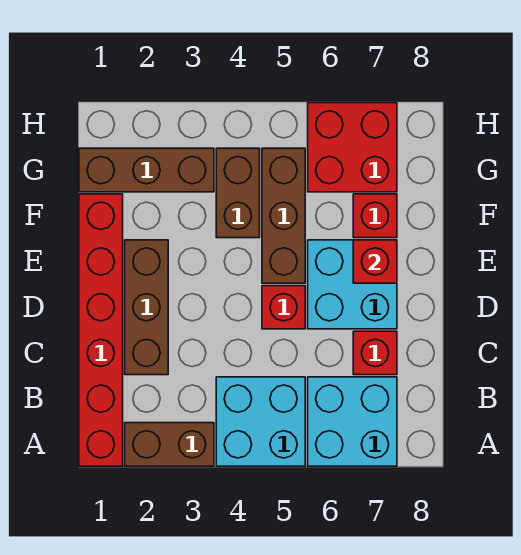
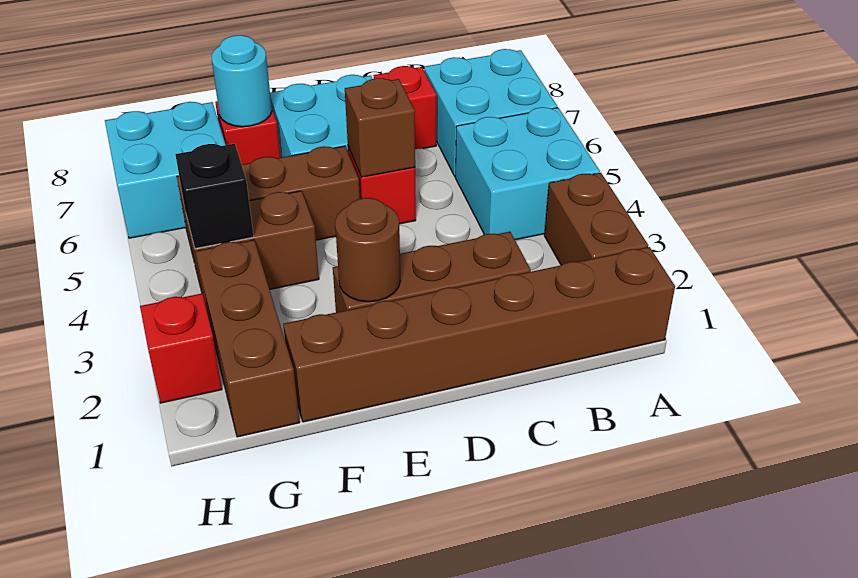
red brick A1:F1 level 1 -> brown brick A1:F1 level 1
none -> brown brick D5 level 2
none -> brown round brick E2 level 2
red brick E7 level 2 -> red brick H2 level 1
none -> cyan round brick F7 level 2
none -> black brick G4 level 2
red brick G6:H7 level 1 -> cyan brick G6:H7 level 1

